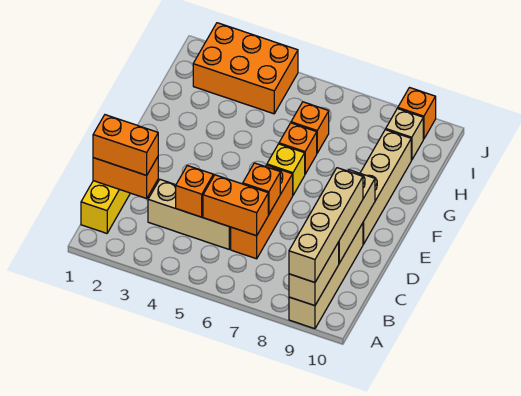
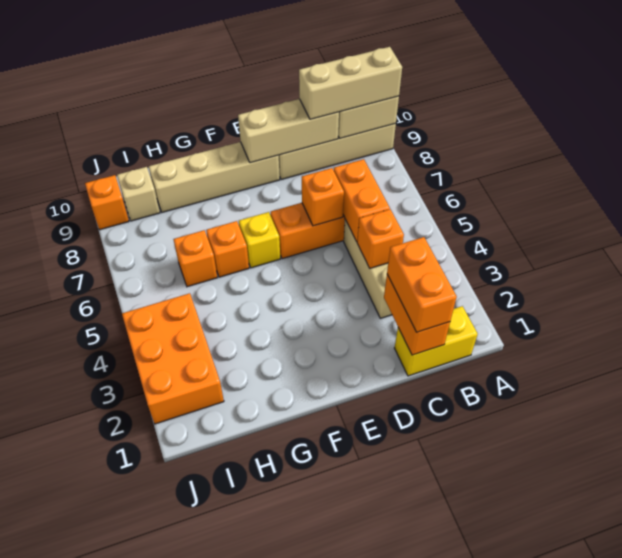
tan brick A9:D9 level 3 -> tan brick A9:C9 level 3

